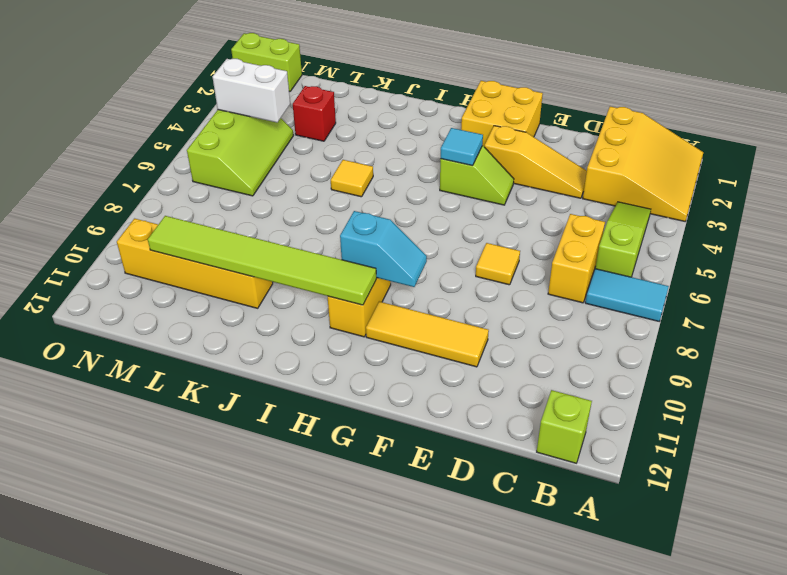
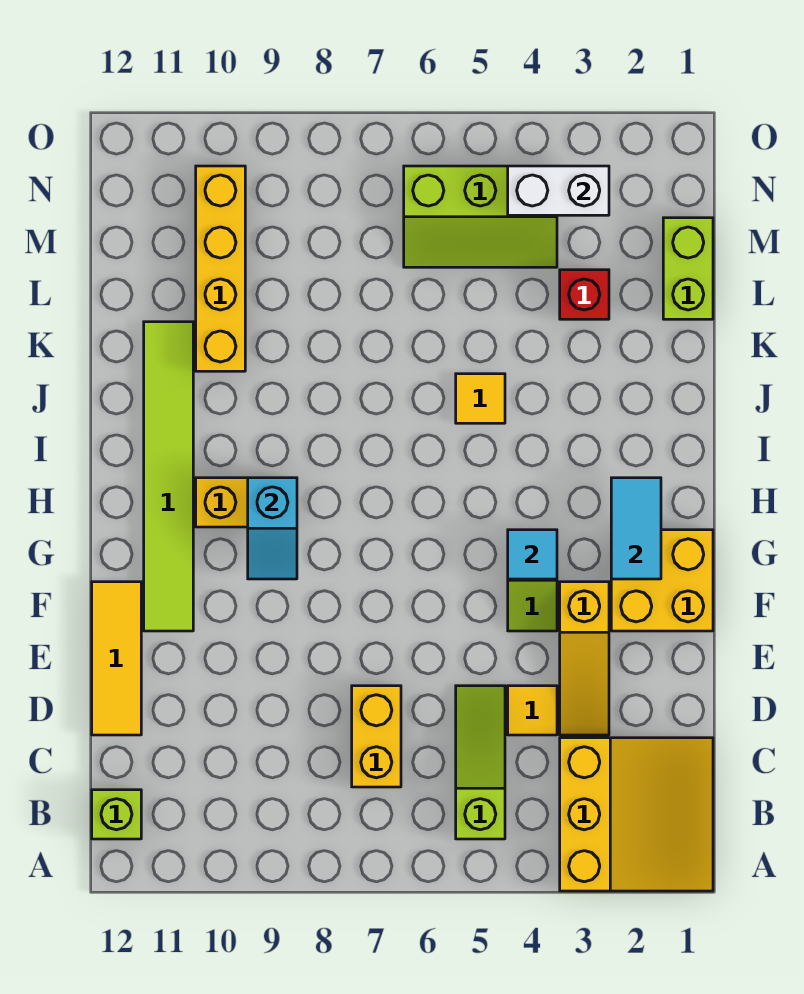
yellow slope A1:C3 level 1 top C -> yellow slope A1:C3 level 1 top 3
cyan tile A7:B7 level 1 -> cyan tile G2:H2 level 2
lime slope B4:B6 level 1 top 6 -> lime slope B5:D5 level 1 top B
yellow brick C6:C7 level 1 -> yellow brick C7:D7 level 1
yellow tile E7 level 1 -> yellow tile D4 level 1
yellow tile E10:G10 level 1 -> yellow tile D12:F12 level 1
lime tile H10:M10 level 2 -> lime tile F11:K11 level 1
white brick M4:N4 level 2 -> white brick N3:N4 level 2
lime brick N1:O1 level 1 -> lime brick L1:M1 level 1

